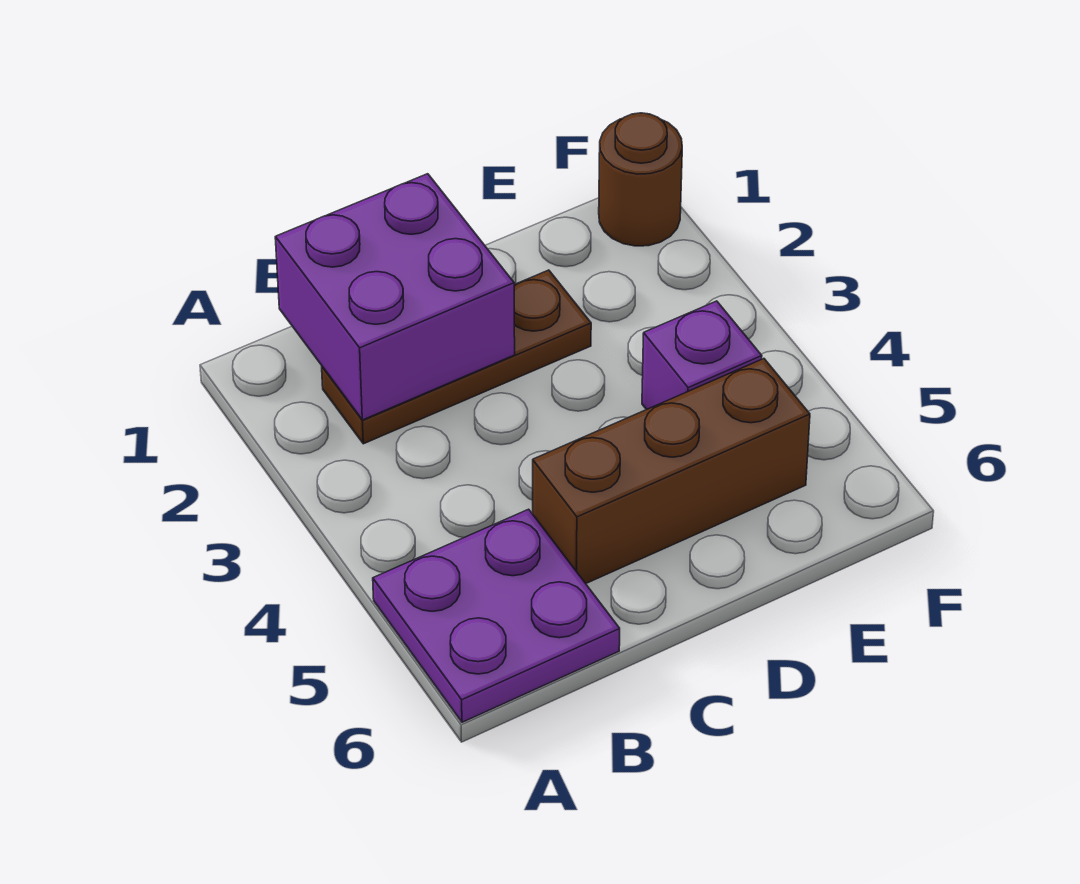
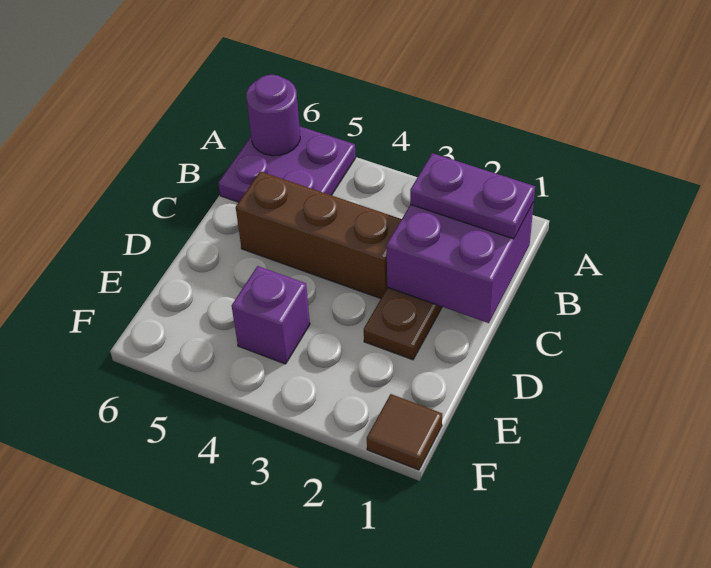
none -> purple round brick A6 level 2
none -> purple plate B1:B2 level 3
brown brick C5:E5 level 1 -> brown brick C3:C5 level 1
brown round brick F1 level 1 -> brown tile F1 level 1

